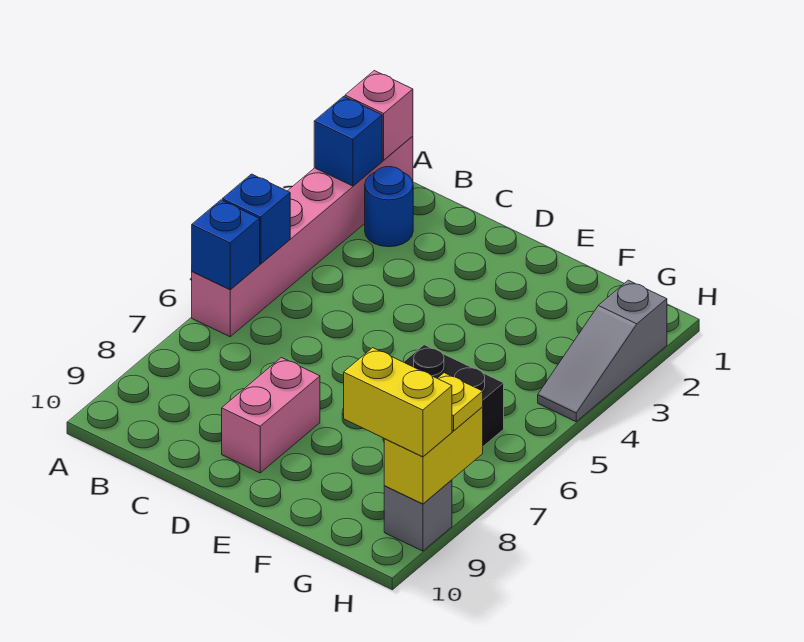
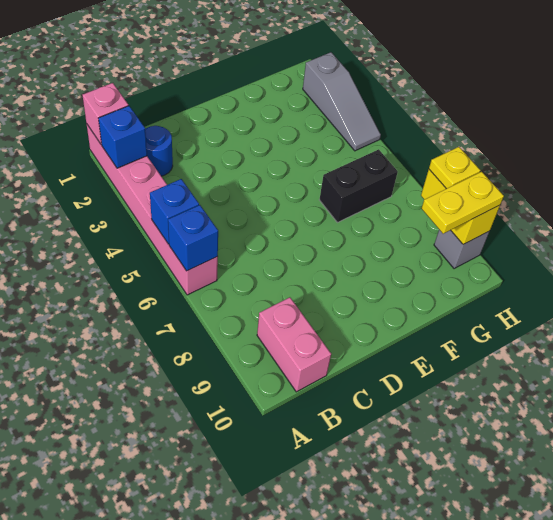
pink brick D8:D9 level 1 -> pink brick B9:B10 level 1
yellow brick G9:H9 level 3 -> yellow plate G9:H9 level 3

